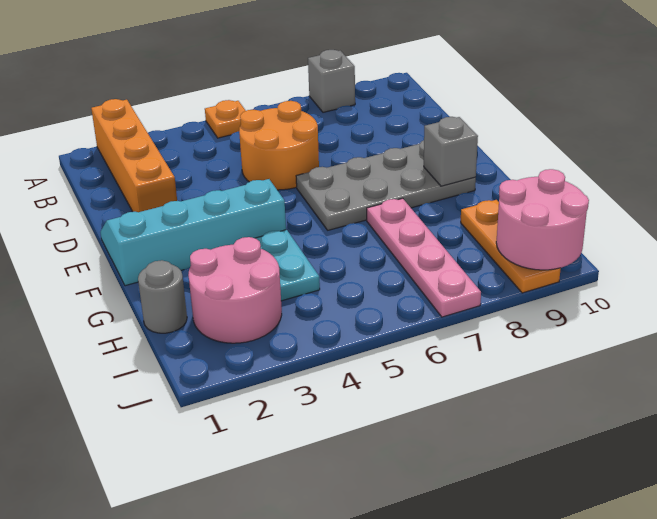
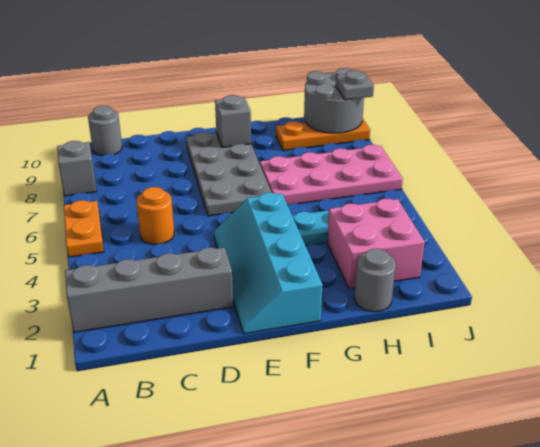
orange brick A2:D2 level 1 -> grey brick A2:D2 level 1
orange plate A5 level 1 -> orange plate A5:A6 level 1
none -> grey round brick B10 level 1
orange round brick C5:D6 level 1 -> orange round brick C5 level 1
pink plate G7:J7 level 1 -> pink plate G6:J7 level 1
pink round brick H2:I3 level 1 -> pink brick H2:I3 level 1
pink round brick I9:J10 level 2 -> grey round brick I9:J10 level 2
none -> grey plate J9 level 3

